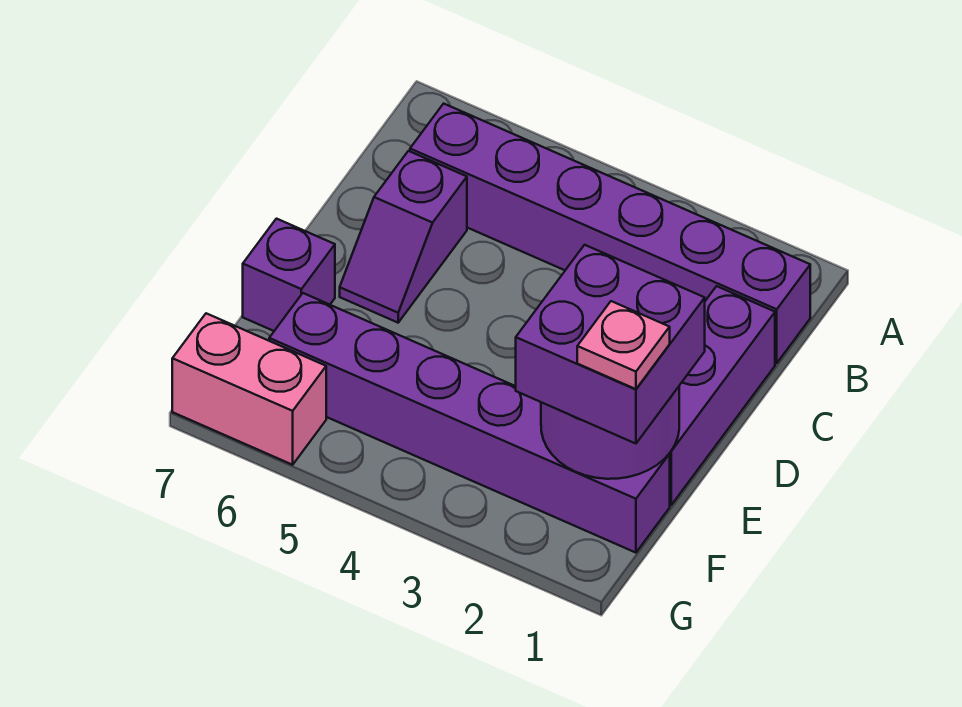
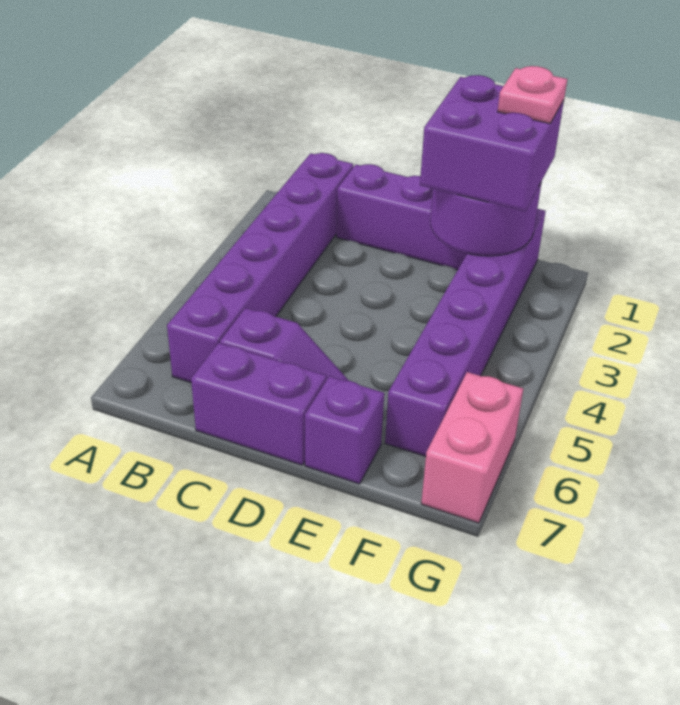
none -> purple brick C7:D7 level 1

